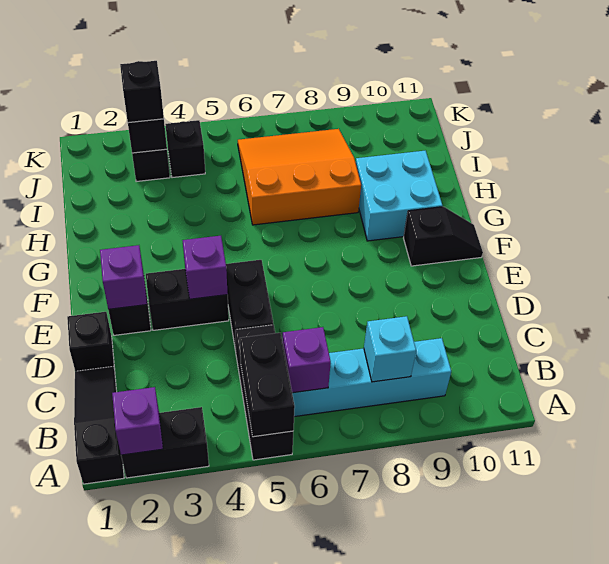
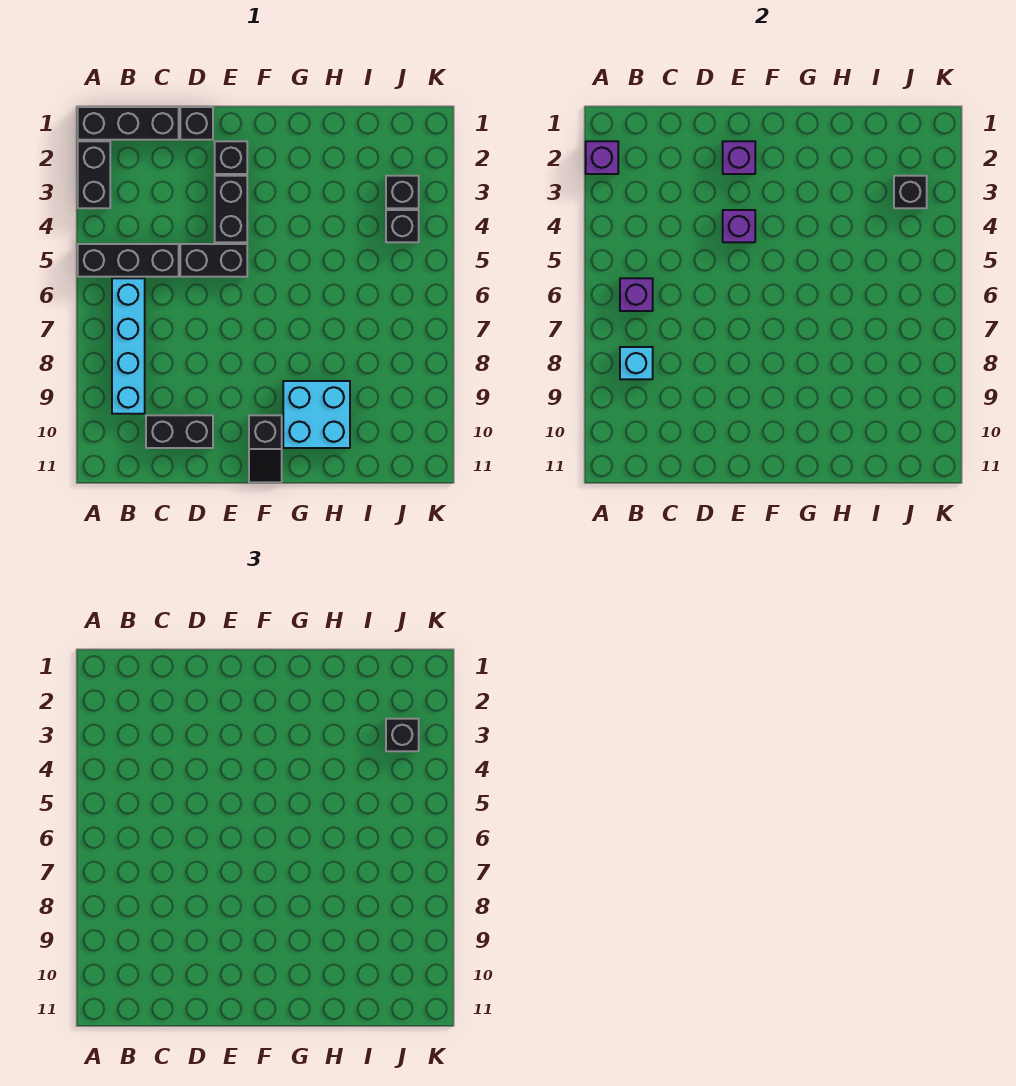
black slope A1:C1 level 1 top A -> black brick A1:C1 level 1
black brick A5:B5 level 2 -> black brick C10:D10 level 1
orange slope H6:J8 level 1 top H -> none

